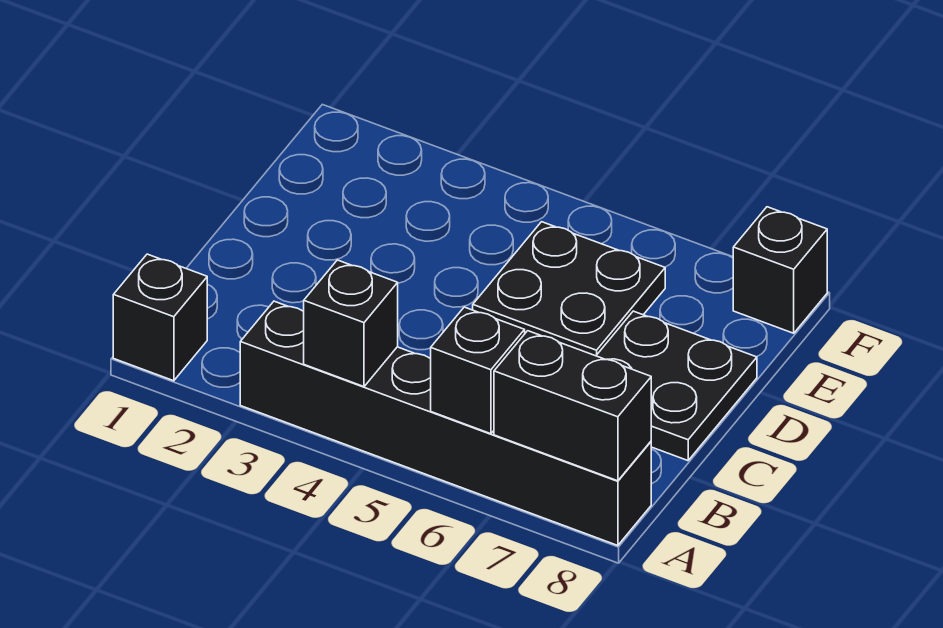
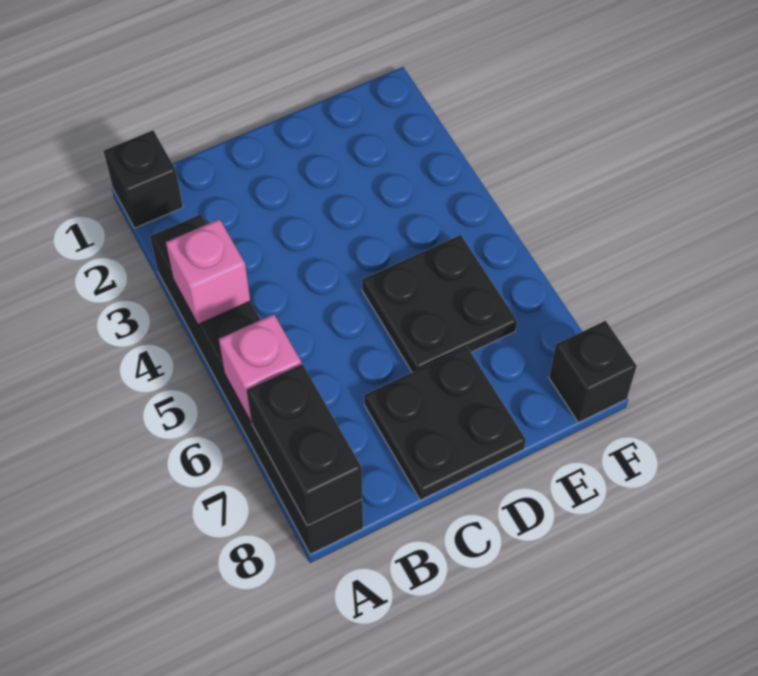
black brick A4 level 2 -> pink brick A4 level 2
black brick A6 level 2 -> pink brick A6 level 2

